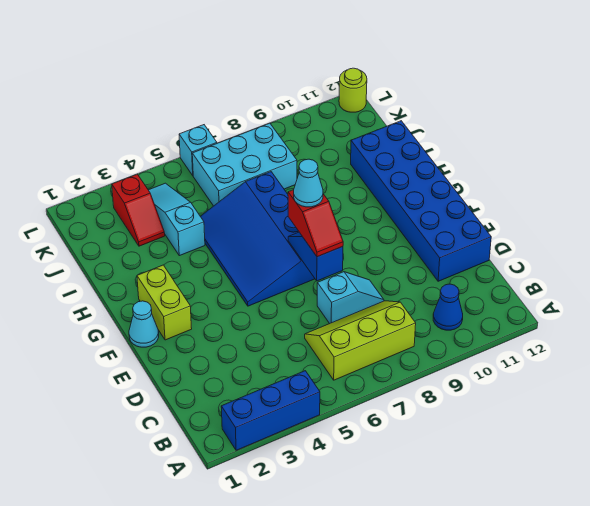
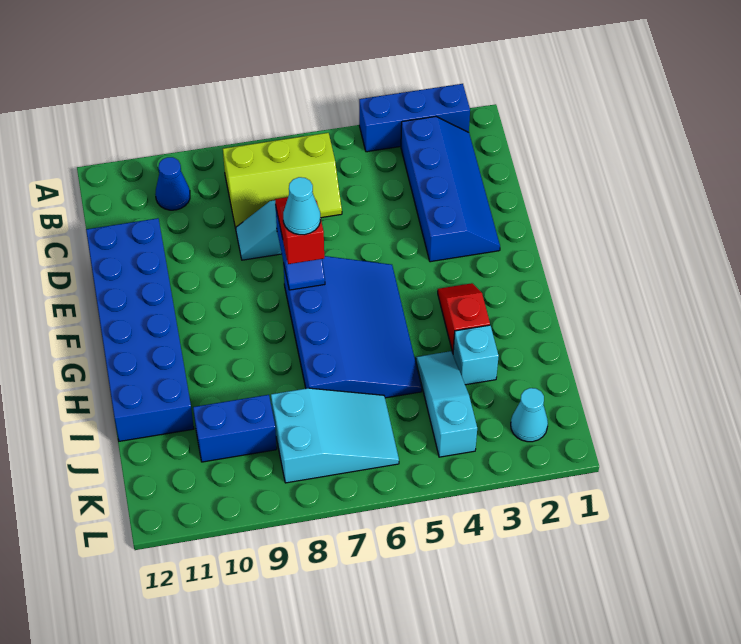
none -> blue slope B2:E3 level 1 top 3
cyan cone F1 level 1 -> cyan cone K2 level 1
lime brick F2:G2 level 1 -> none
cyan slope I4:K4 level 1 top I -> cyan slope I4:K4 level 1 top K
red slope J3:K3 level 1 top K -> red slope G3:H3 level 1 top H
cyan brick J6:K8 level 1 -> cyan slope J6:K8 level 1 top 8
none -> blue brick J9:J10 level 1
cyan brick L6 level 1 -> cyan brick I3 level 1
lime round brick L12 level 1 -> none

